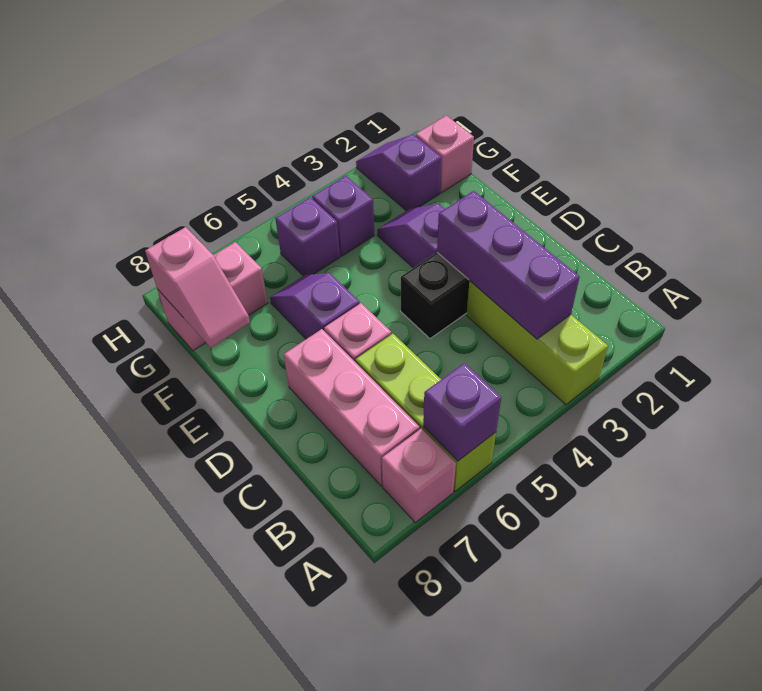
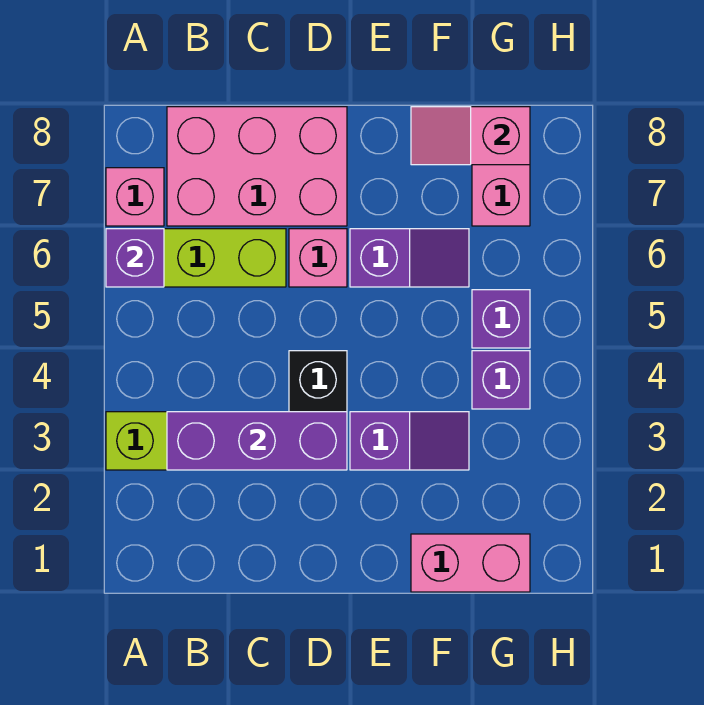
pink brick B7:D7 level 1 -> pink brick B7:D8 level 1
pink brick G1 level 1 -> pink brick F1:G1 level 1
purple slope G2:H2 level 1 top G -> none

